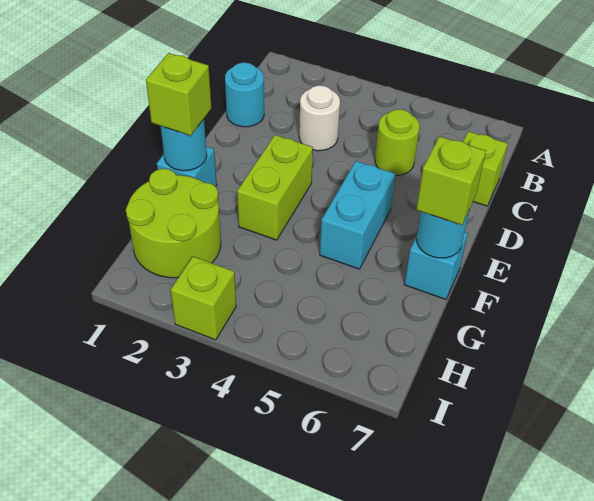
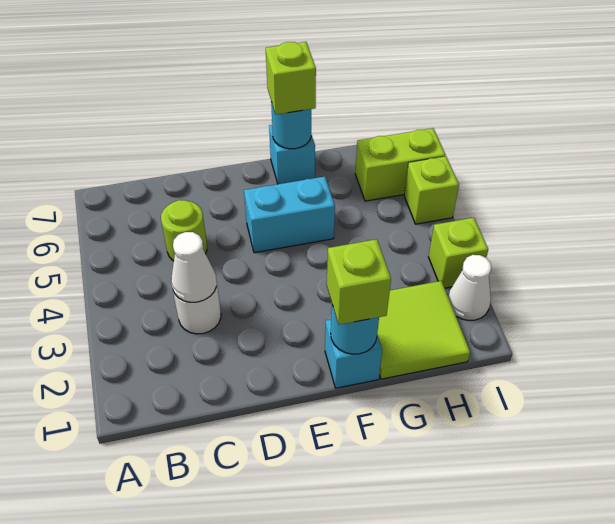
cyan round brick C1 level 1 -> none
none -> white cone C3 level 2
lime brick C7 level 1 -> lime brick I5 level 1
lime brick E3:F3 level 1 -> lime brick H6:I6 level 1
lime round brick G1:H2 level 1 -> lime tile G1:H2 level 1
none -> white cone I2 level 1

